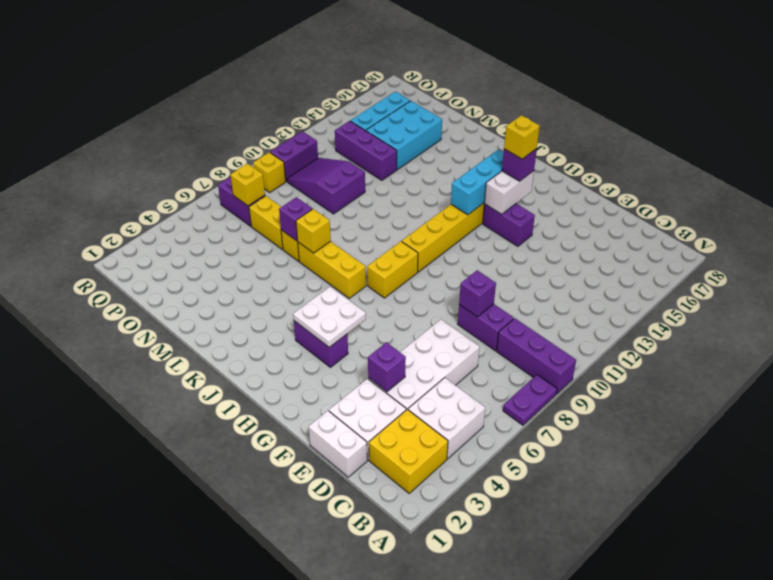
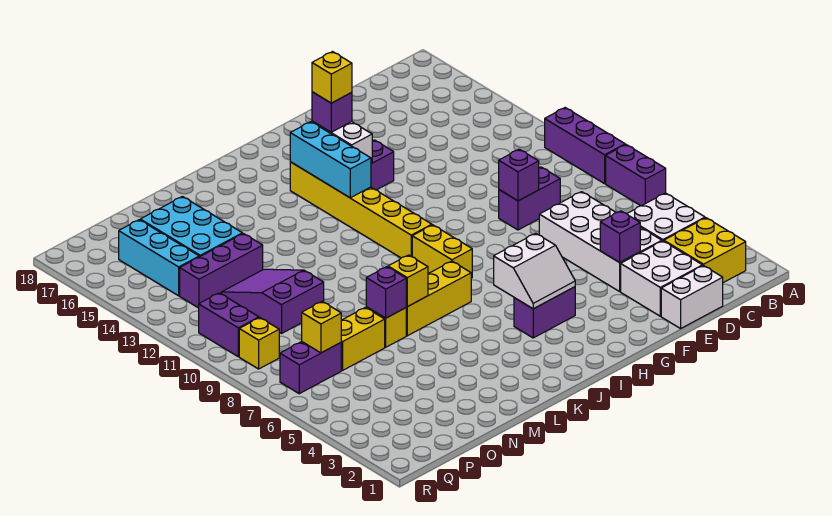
purple plate A7:A8 level 1 -> purple brick A7:A8 level 1
purple brick A9:C9 level 1 -> purple brick A9:A11 level 1
white plate H4:I5 level 2 -> white slope H4:I5 level 2 top 5
purple slope N10:P11 level 1 top N -> purple slope N10:O12 level 1 top 10

